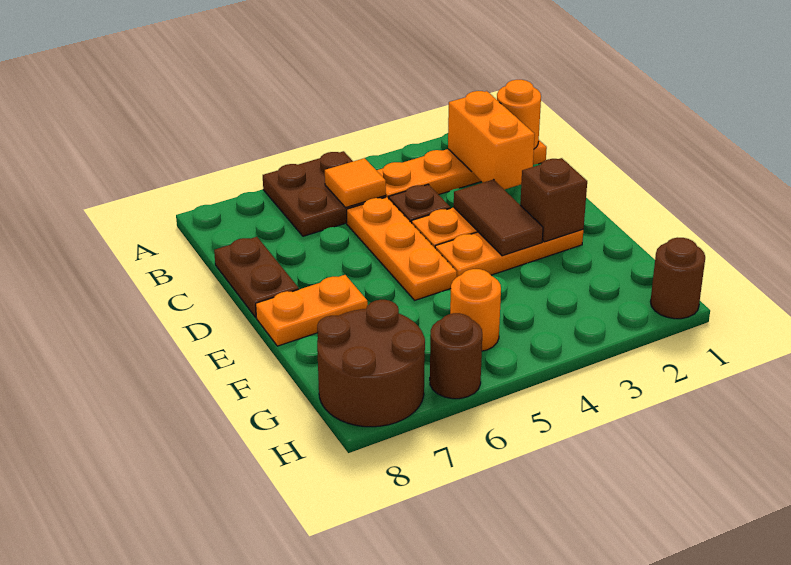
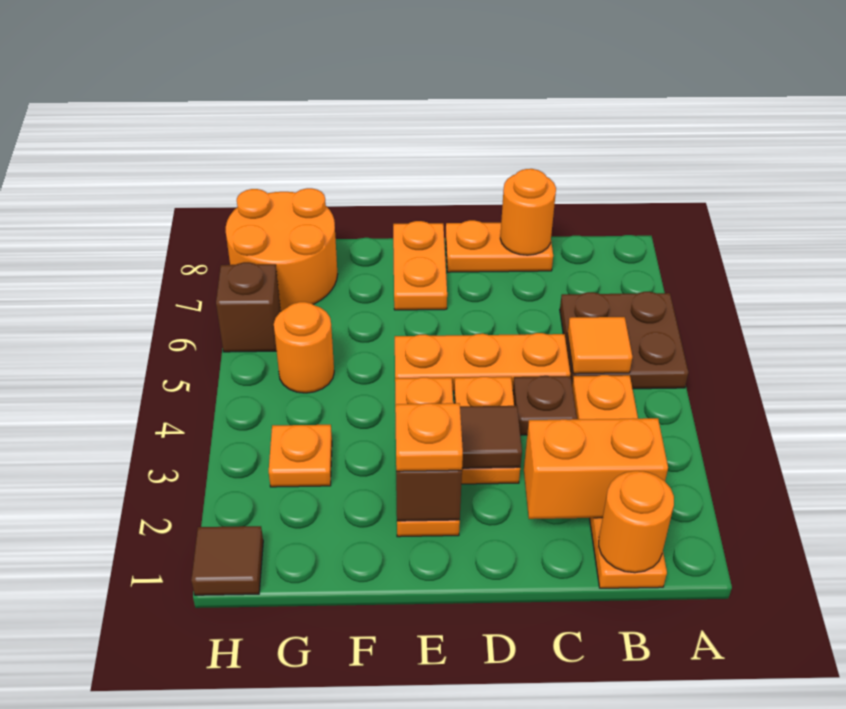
brown plate C8:D8 level 1 -> orange plate C8:D8 level 1
none -> orange round brick C8 level 2
none -> orange plate E2 level 3
none -> orange plate G3 level 1
brown round brick G7:H8 level 1 -> orange round brick G7:H8 level 1
brown round brick H1 level 1 -> brown tile H1 level 1
brown round brick H6 level 1 -> brown brick H6 level 1

